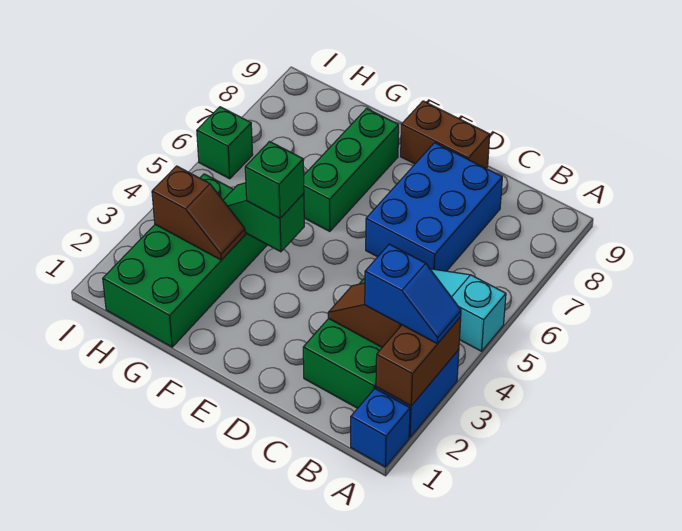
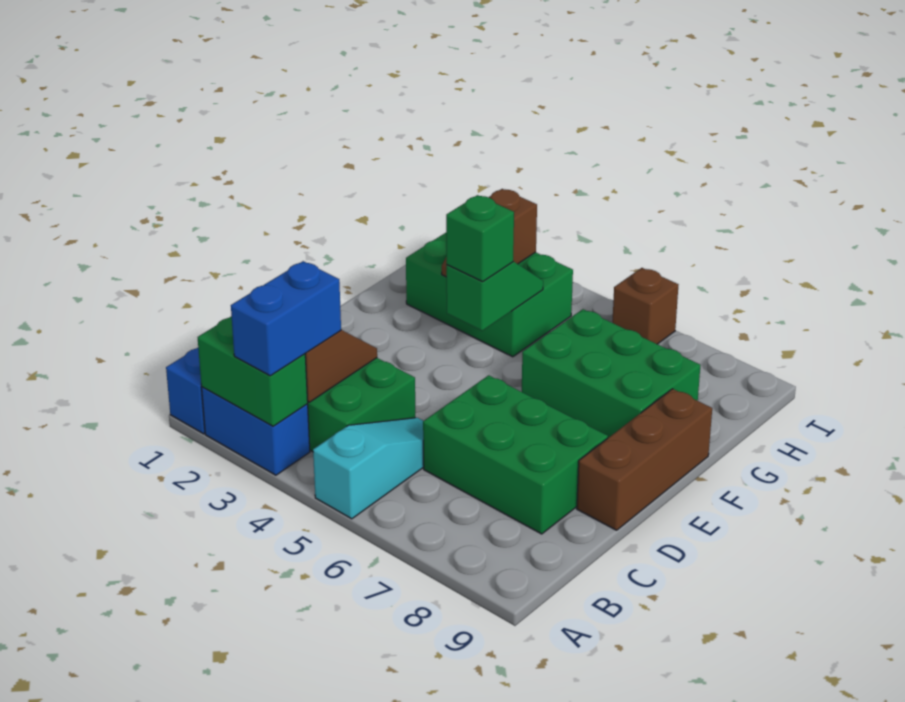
brown brick A2:A3 level 2 -> green brick A2:A3 level 2
blue slope A3:B3 level 3 top B -> blue brick A3:B3 level 3
blue brick C6:D8 level 1 -> green brick C6:D8 level 1
brown brick D9:E9 level 1 -> brown brick D9:F9 level 1
green brick F6:F8 level 1 -> green brick F6:G8 level 1
green brick G1:H4 level 1 -> green brick G2:H4 level 1
green brick I6 level 1 -> brown brick I6 level 1

